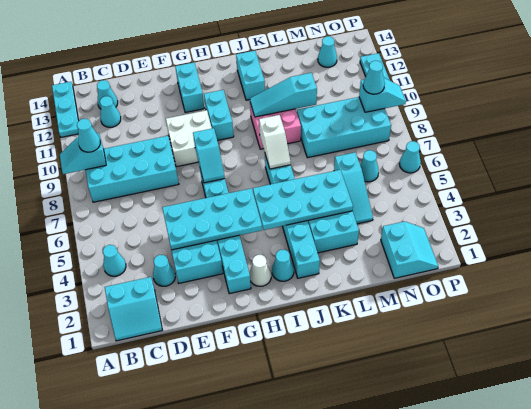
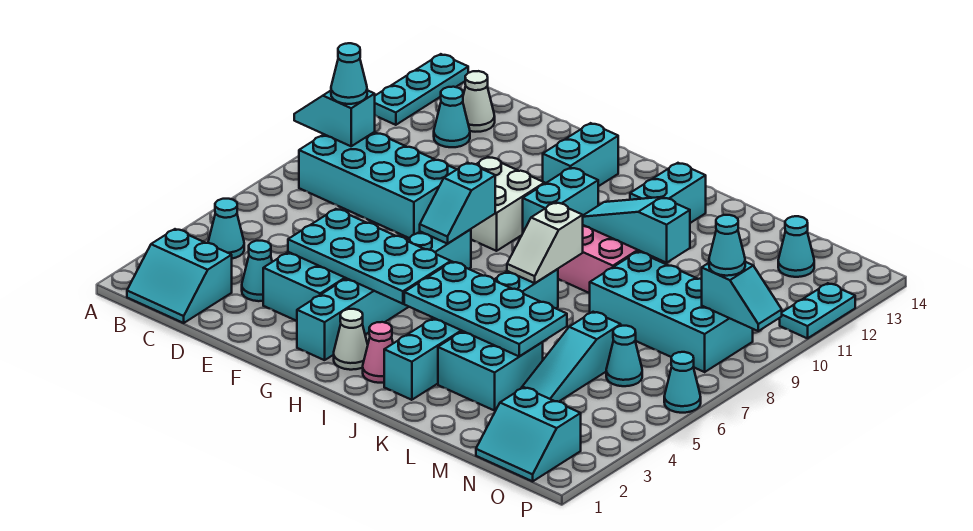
cyan cone C13 level 1 -> white cone C13 level 1
cyan cone I2 level 1 -> pink cone I2 level 1
cyan slope N1:O2 level 1 top N -> cyan slope N1:O2 level 1 top 2

